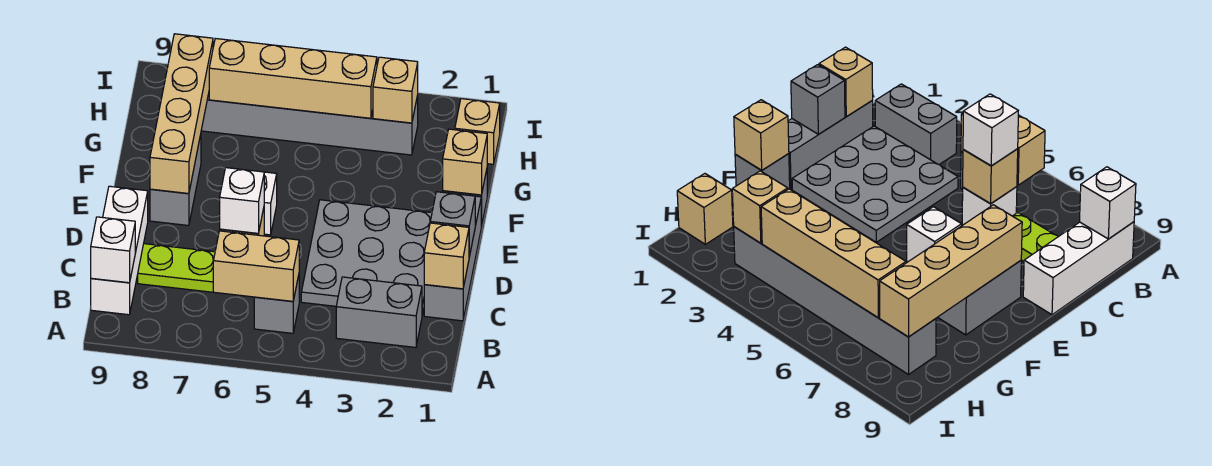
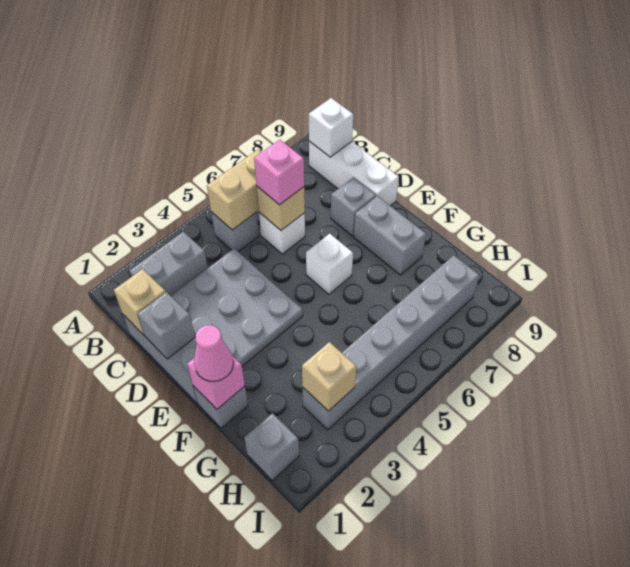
white brick C6 level 3 -> pink brick C6 level 3
lime plate C7:C8 level 1 -> none
none -> grey brick D8 level 1
tan brick E8:H8 level 2 -> none
tan brick F1 level 2 -> pink brick F1 level 2
none -> pink cone F1 level 3
tan brick H1 level 1 -> grey brick H1 level 1
tan brick H4:H7 level 2 -> none

